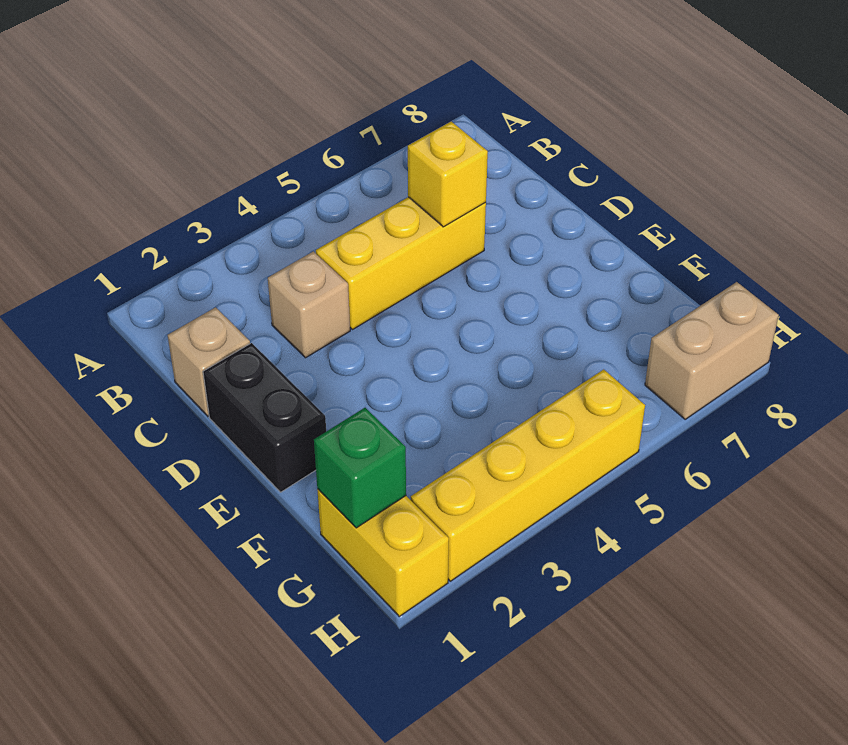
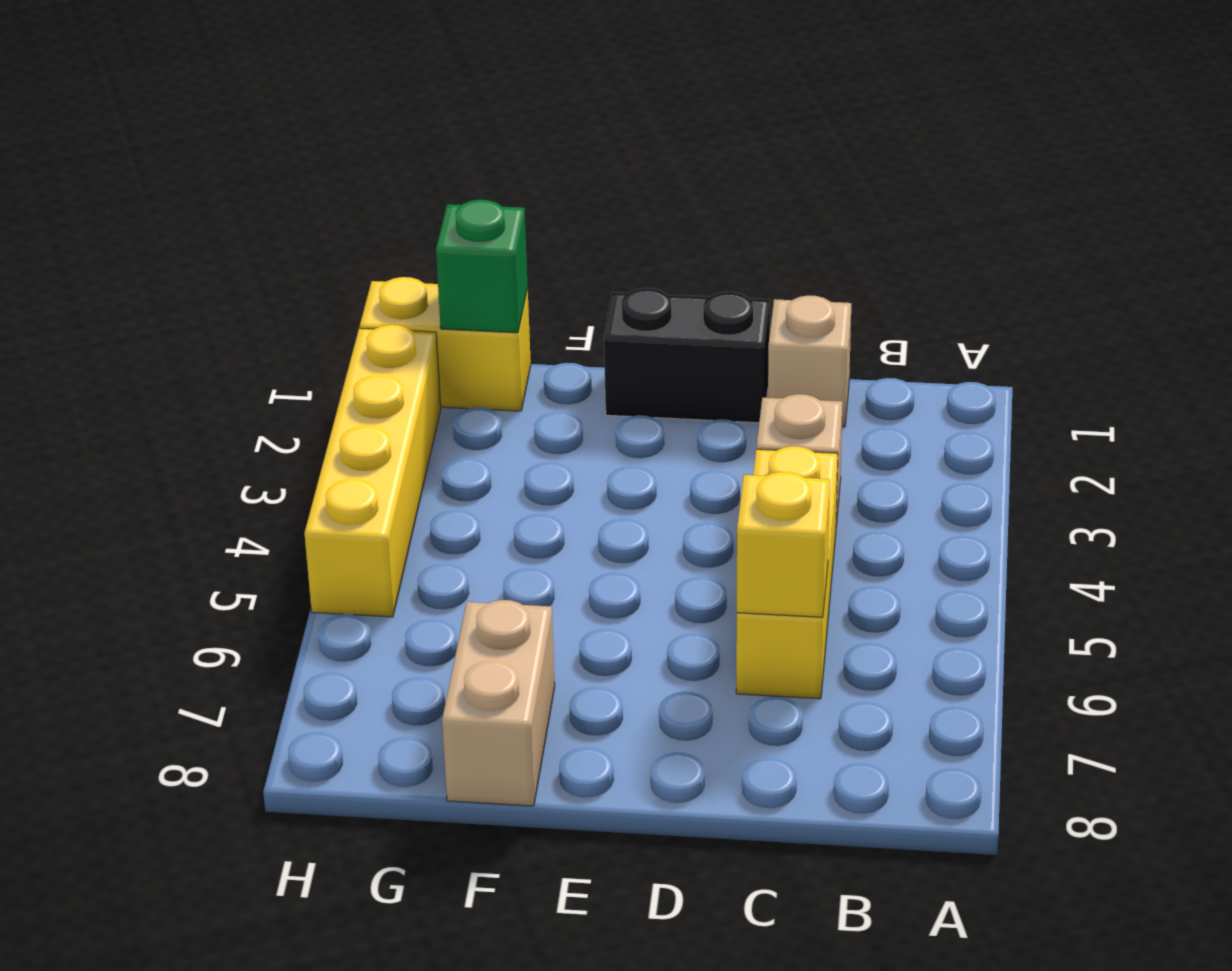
tan brick H7:H8 level 1 -> tan brick F7:F8 level 1

